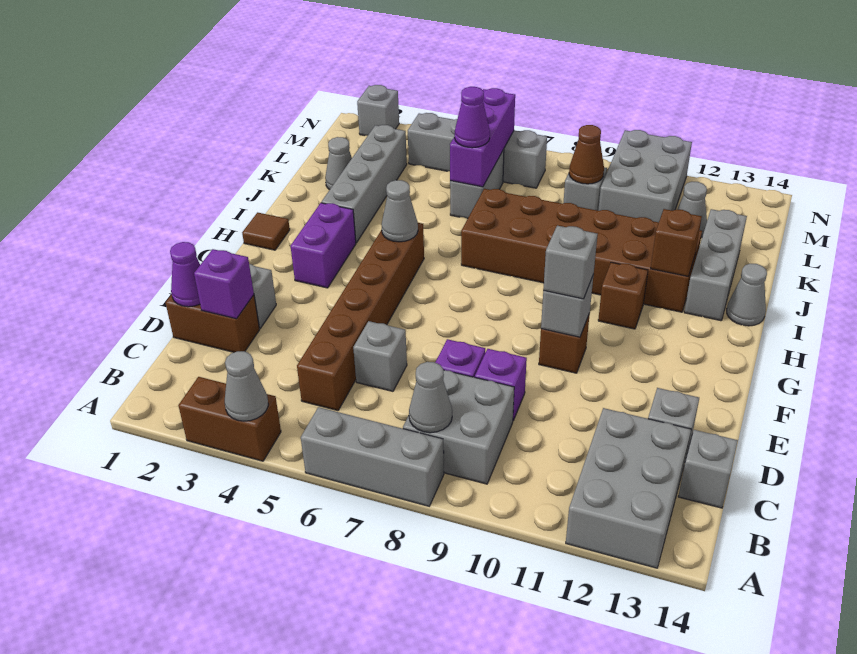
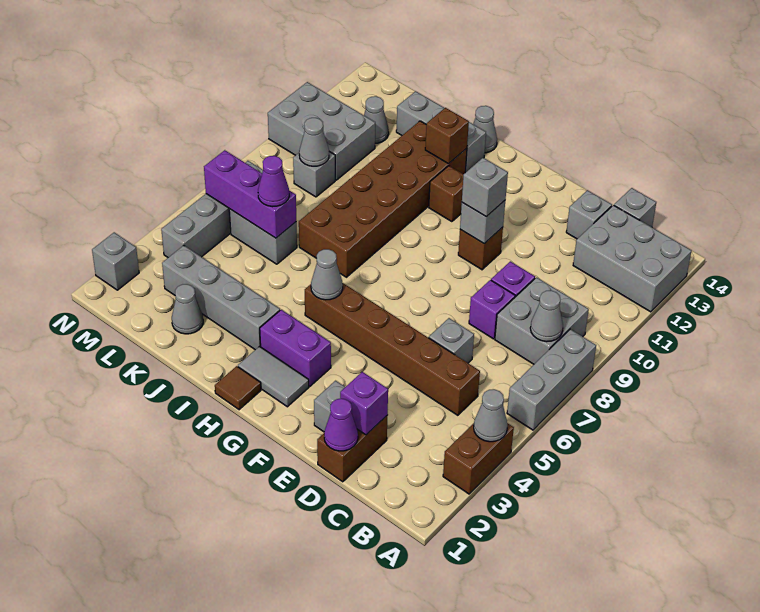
none -> grey tile G2:H2 level 1
brown cone L9 level 2 -> grey cone L9 level 2

